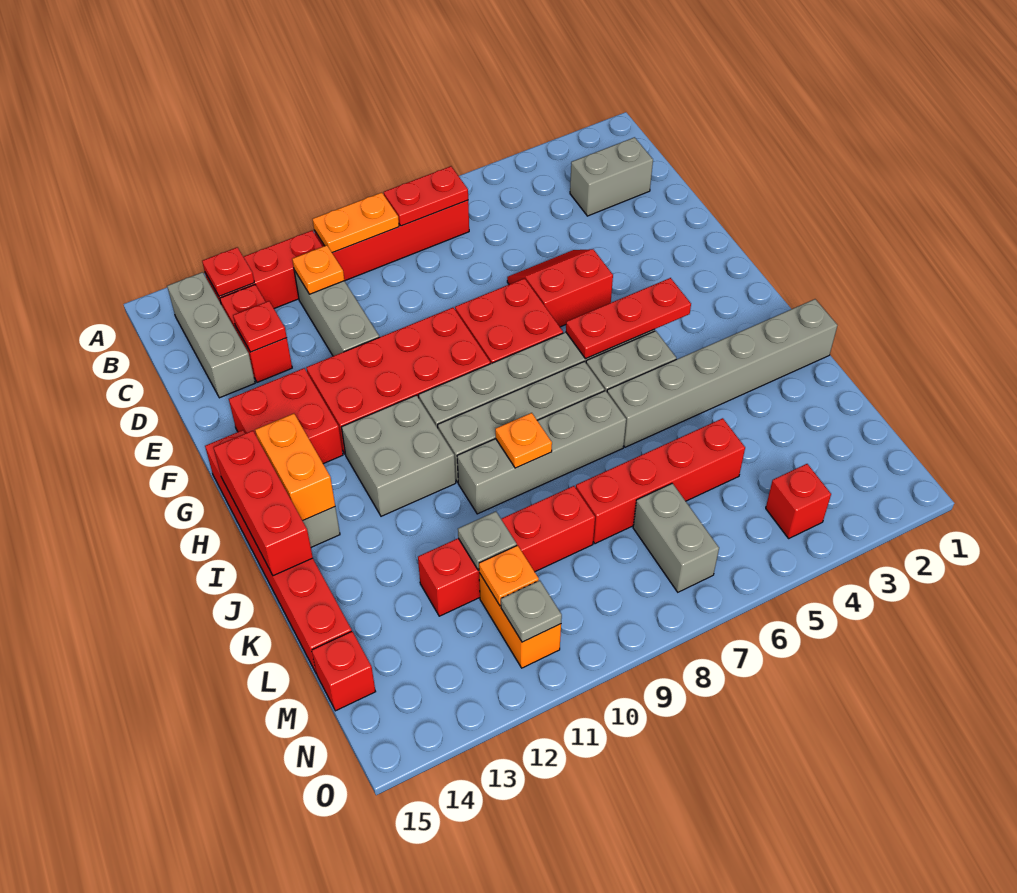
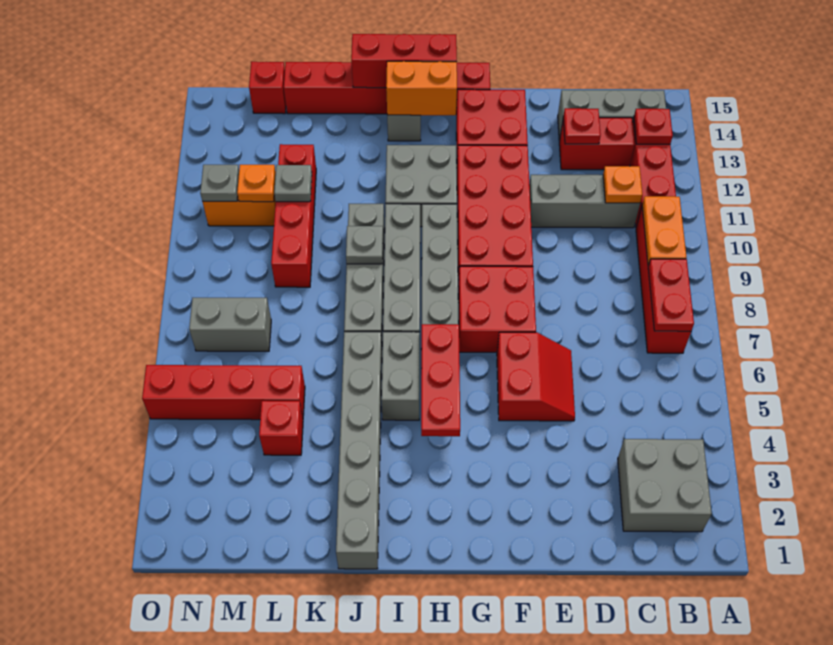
grey brick C2:C3 level 1 -> grey brick B2:C3 level 1
orange plate J9 level 2 -> grey plate J9 level 2
red brick L5:L8 level 1 -> red brick L5:O5 level 1
red brick N4 level 1 -> red brick L4 level 1

